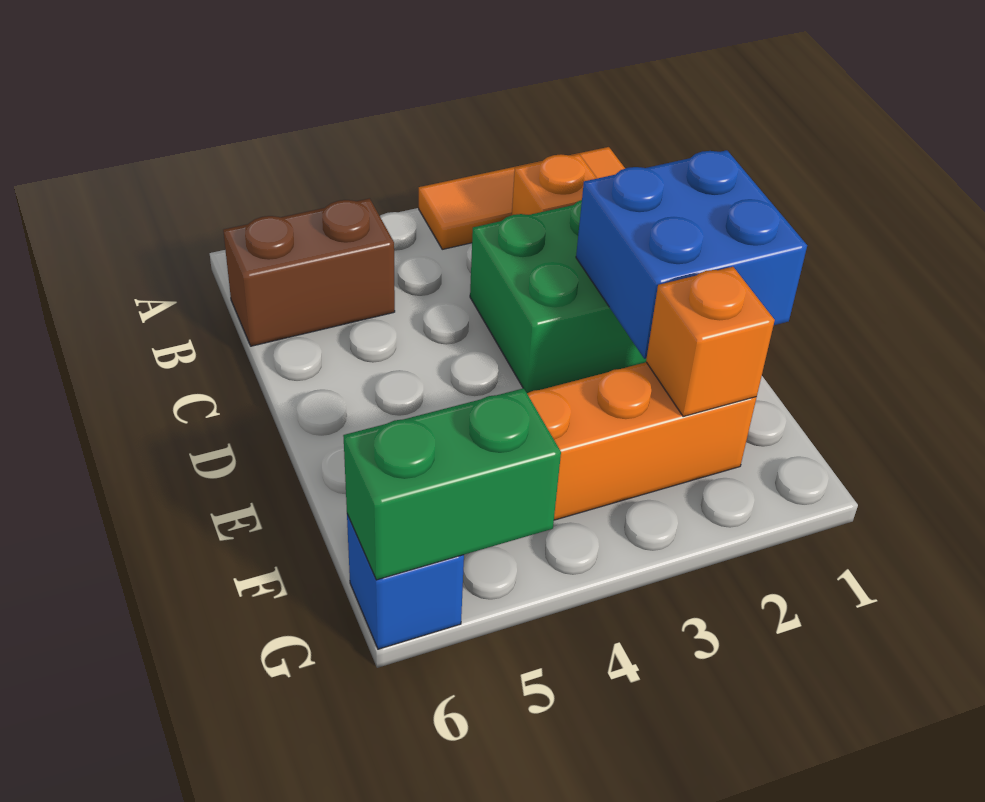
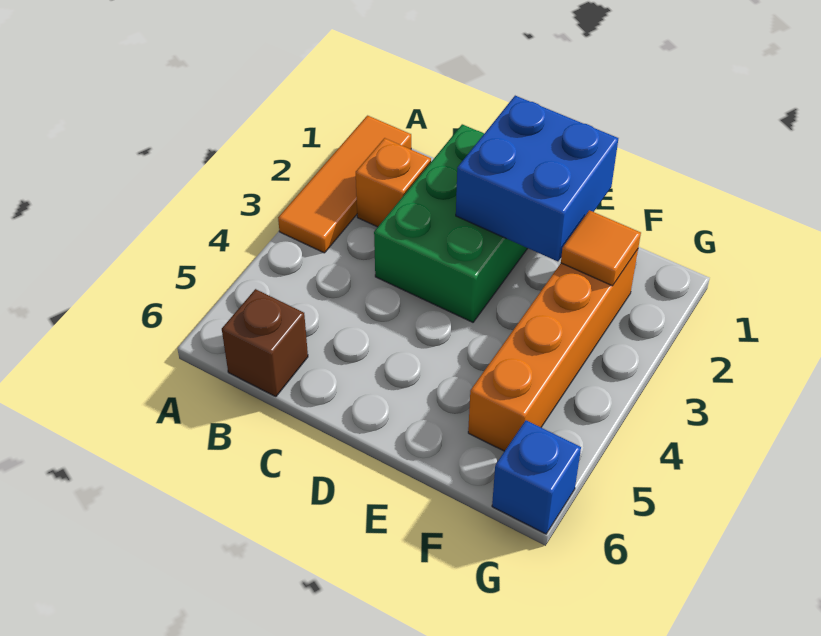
brown brick B5:B6 level 1 -> brown brick B6 level 1
orange brick F2 level 2 -> orange tile F2 level 2
green brick G5:G6 level 2 -> none

